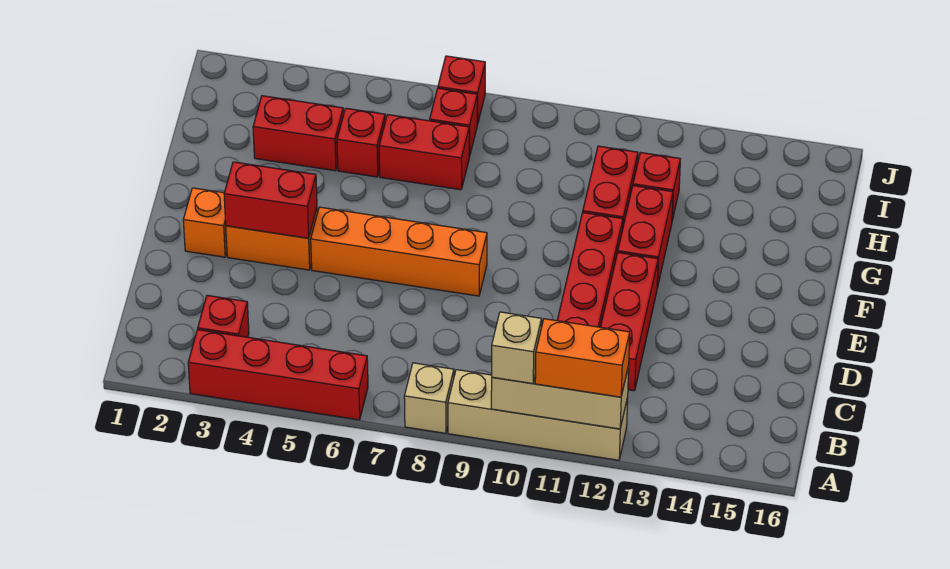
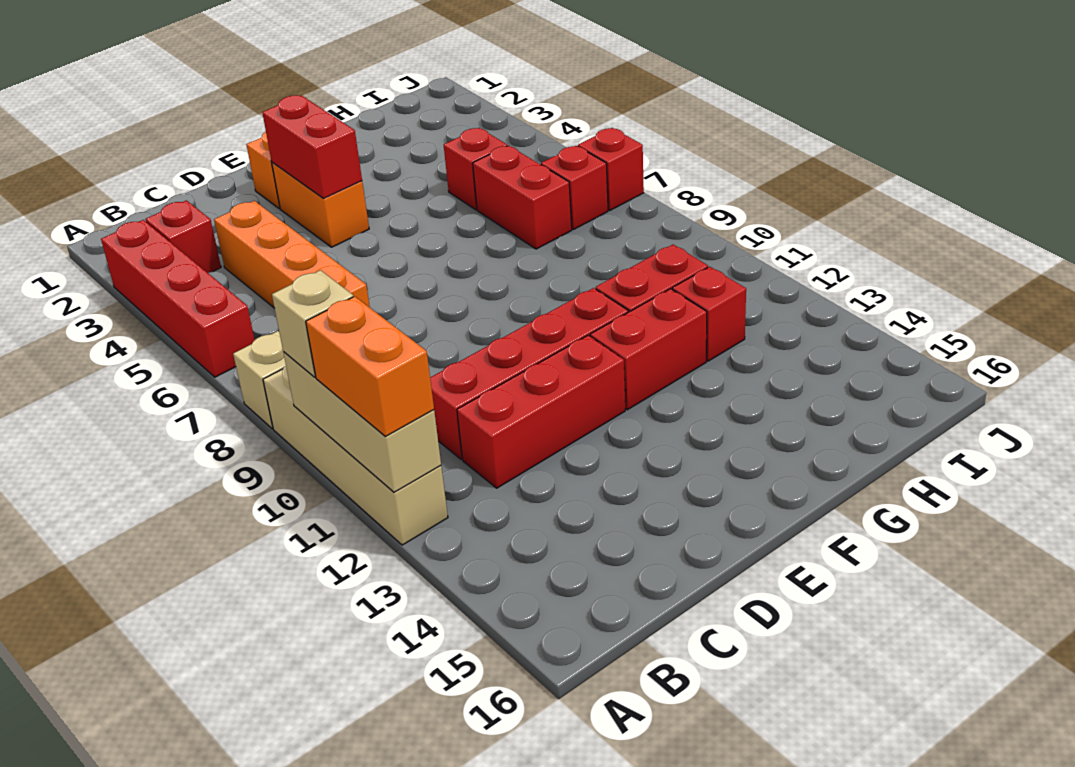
orange brick E5:E8 level 1 -> orange brick C4:C7 level 1
red brick H3:H4 level 1 -> none

